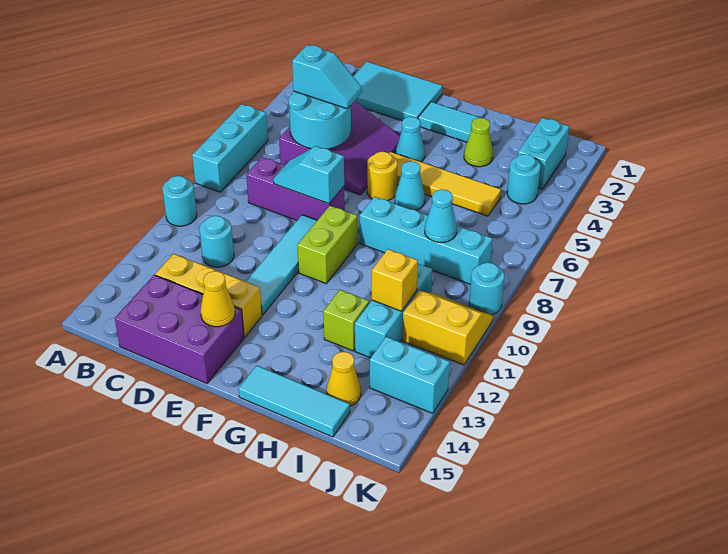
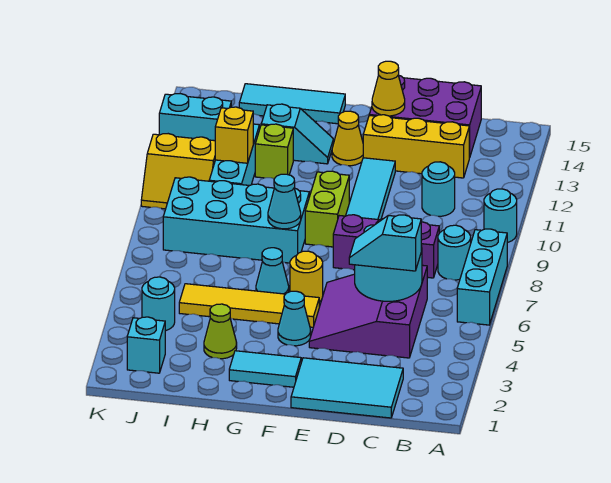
cyan slope D8:E8 level 2 top E -> cyan slope G13:H13 level 1 top H
cyan brick G8:J8 level 1 -> cyan brick G8:J9 level 1
cyan cone I8 level 2 -> cyan cone G8 level 2
yellow cone I14 level 1 -> yellow cone F13 level 1
cyan brick J2:J3 level 1 -> cyan brick J2 level 1
cyan round brick K9 level 1 -> cyan round brick B8 level 1

